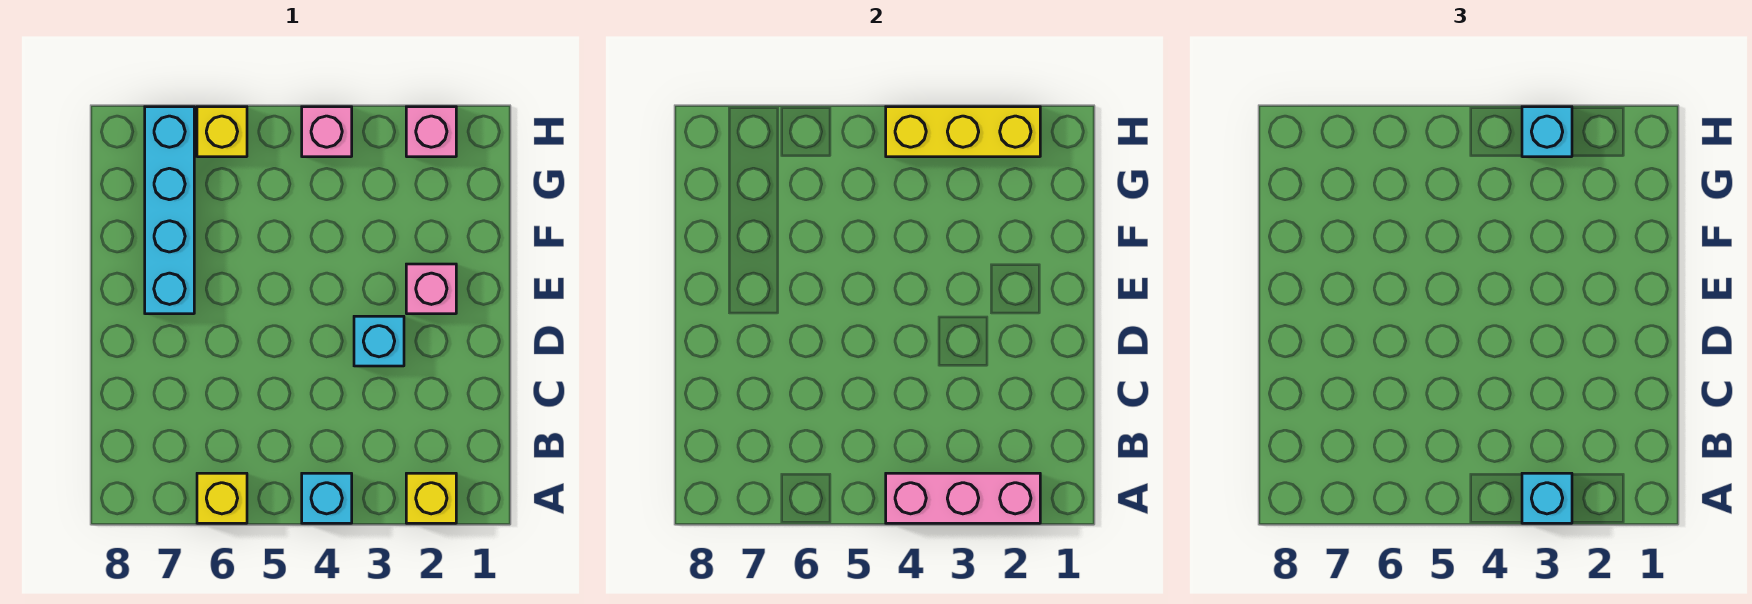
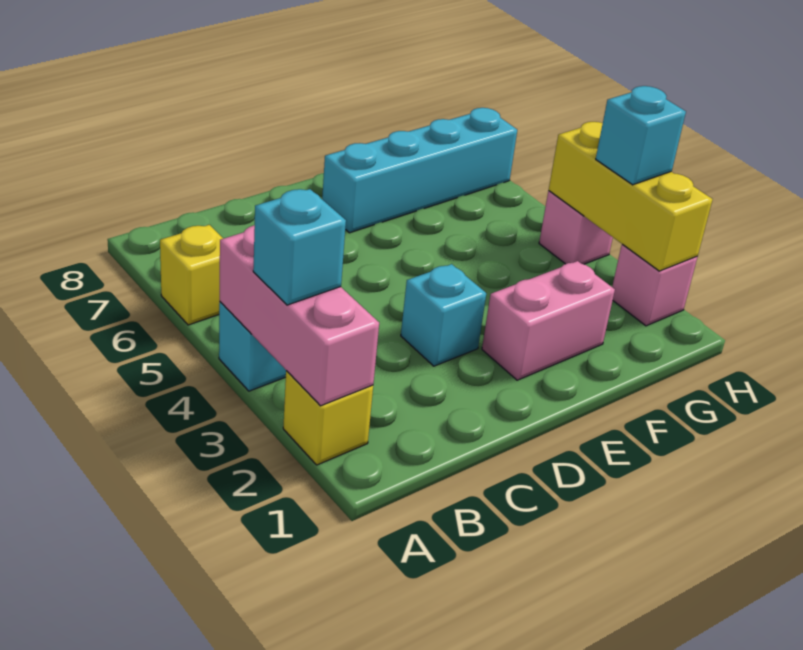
pink brick E2 level 1 -> pink brick E2:F2 level 1
yellow brick H6 level 1 -> none

